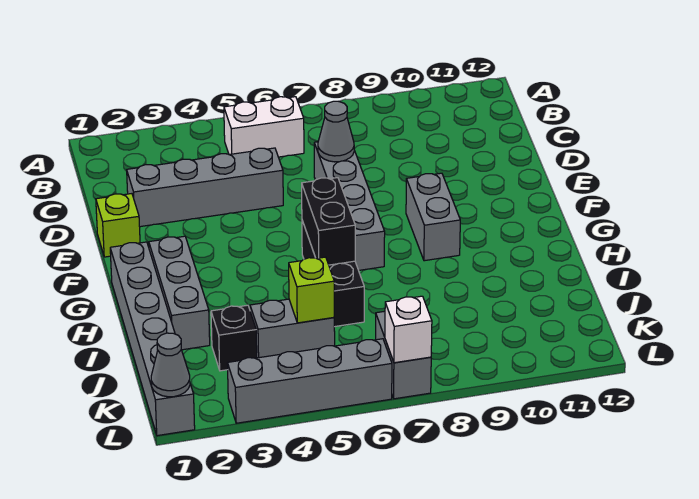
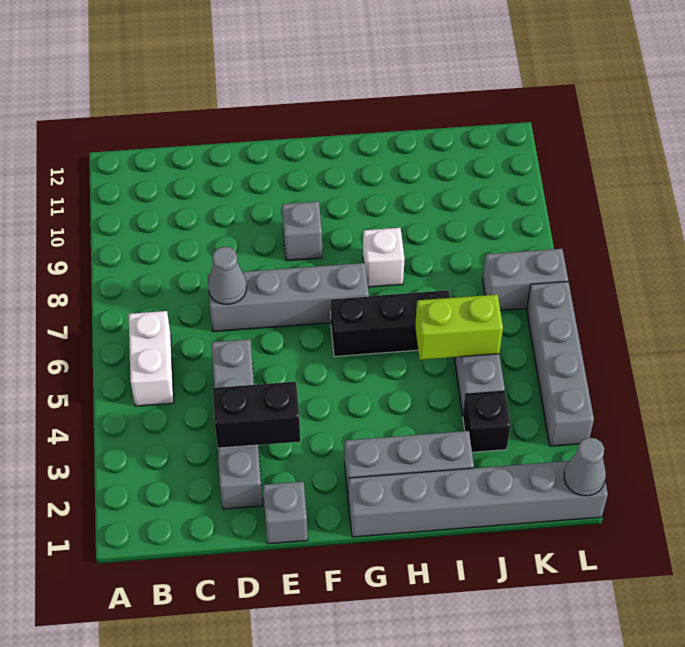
lime brick E1 level 1 -> grey brick E1 level 1
grey brick F9:G9 level 1 -> grey brick F9 level 1
black brick G6:H6 level 2 -> black brick D3:E3 level 2
lime brick J5 level 2 -> lime brick I5:J5 level 2
white brick L7 level 2 -> white brick H8 level 1

